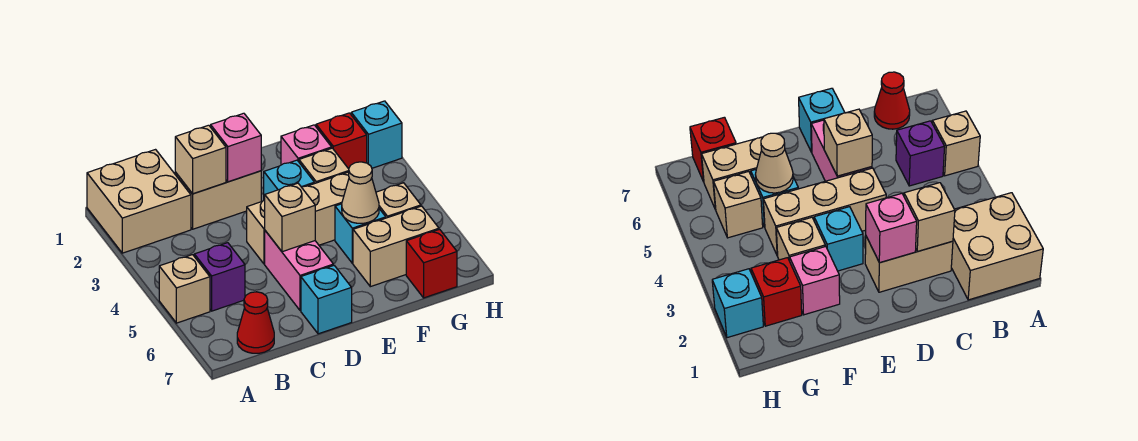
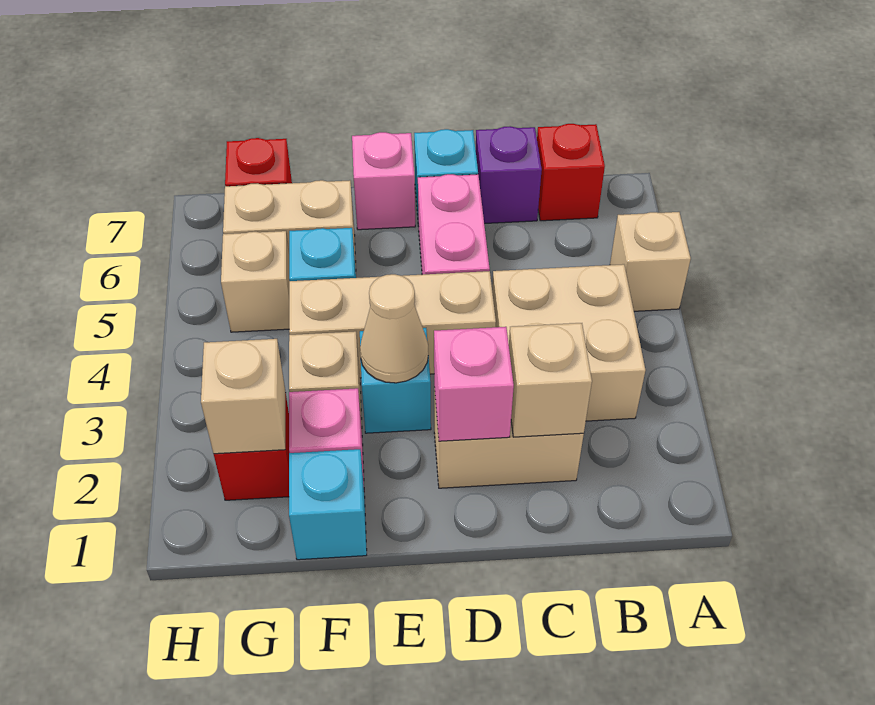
tan brick A1:B2 level 1 -> tan brick B3:C4 level 1
purple brick B5 level 1 -> purple brick C7 level 1
red cone B7 level 1 -> red brick B7 level 1
tan brick D5 level 2 -> tan brick G2 level 2
none -> pink brick E7 level 1
tan cone F5 level 2 -> tan cone E3 level 2
cyan brick H2 level 1 -> cyan brick F1 level 1

